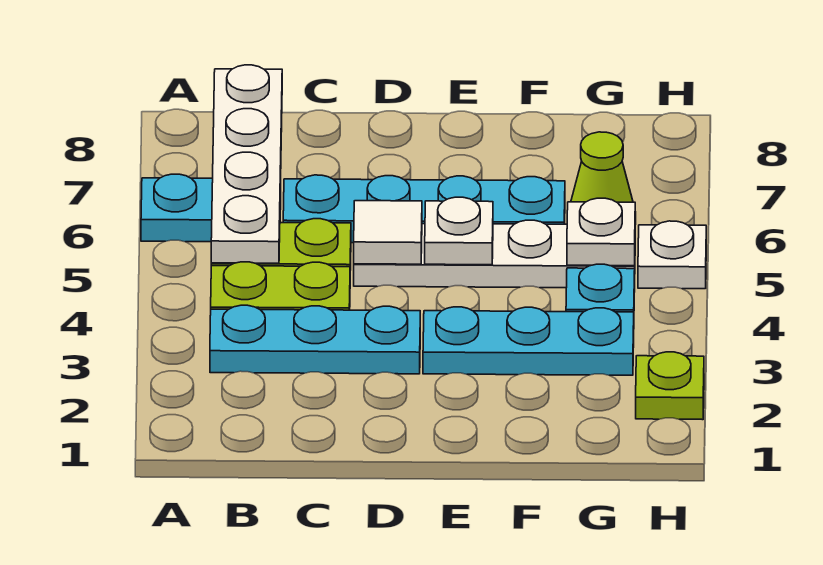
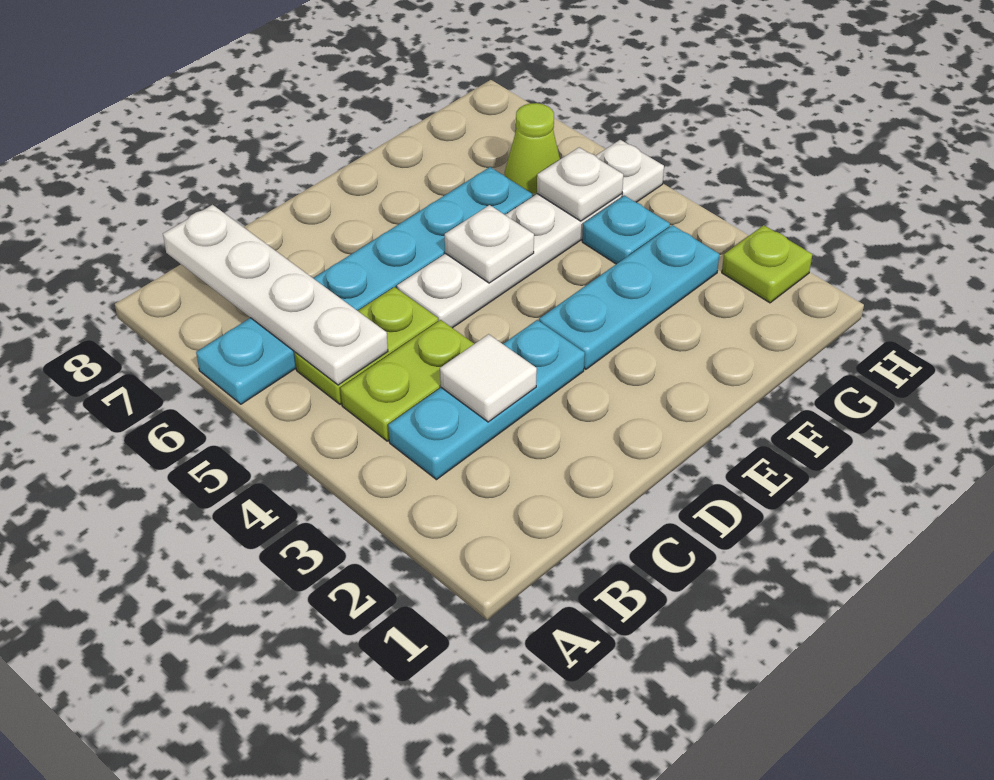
white tile D5 level 2 -> white tile C3 level 2

